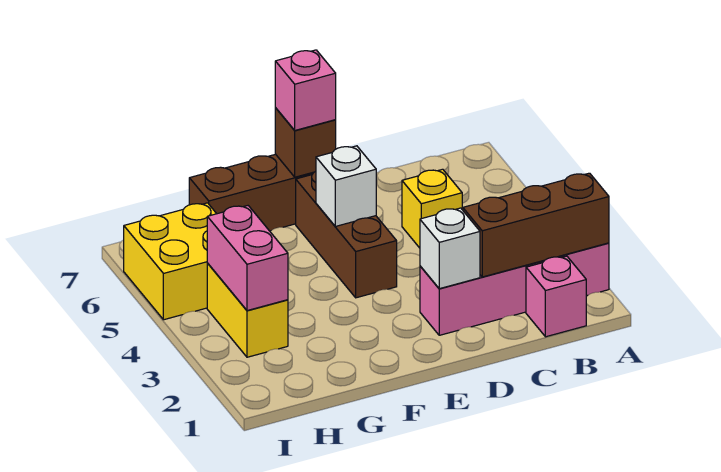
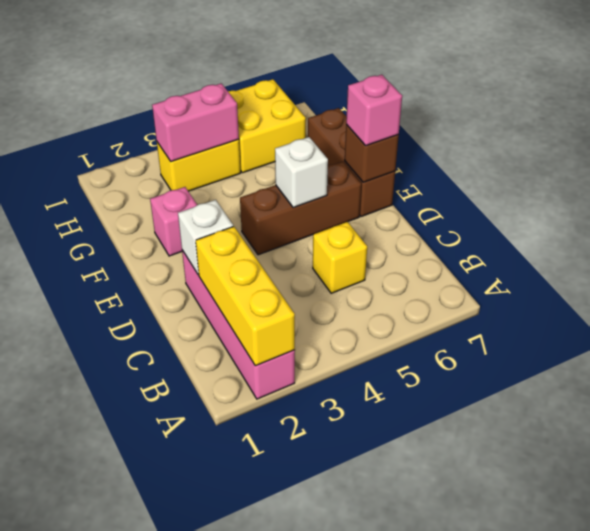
brown brick A2:C2 level 2 -> yellow brick A2:C2 level 2
pink brick B1 level 1 -> pink brick F2 level 1

